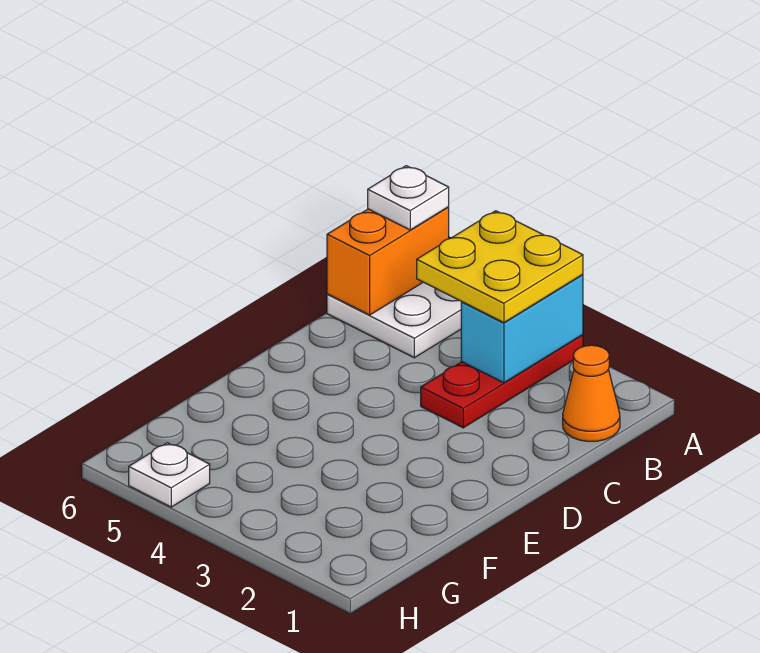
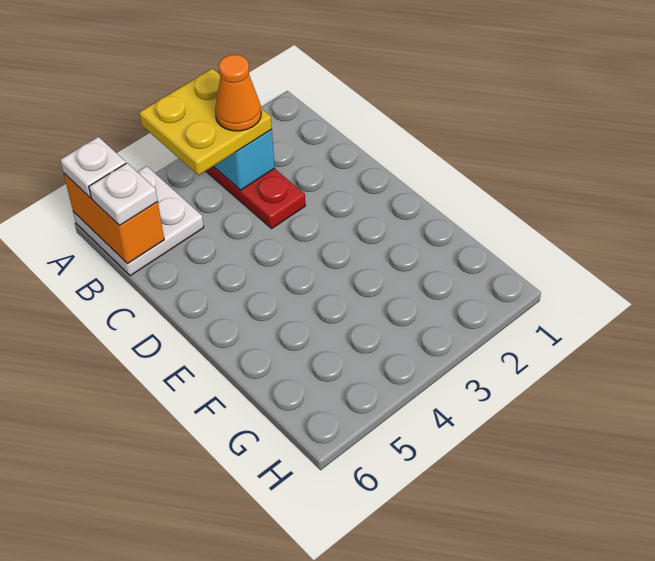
orange cone B1 level 1 -> orange cone B3 level 4
white plate H5 level 1 -> white plate B6 level 3

